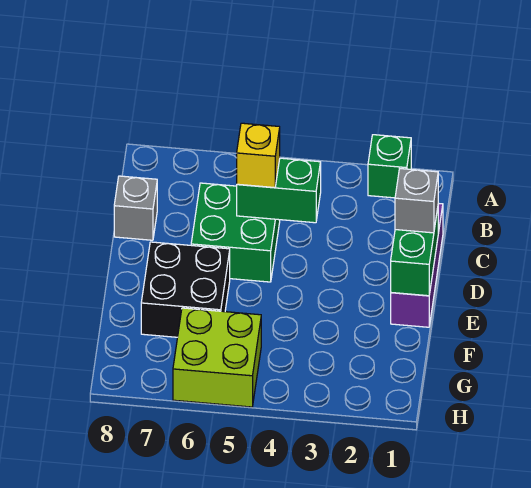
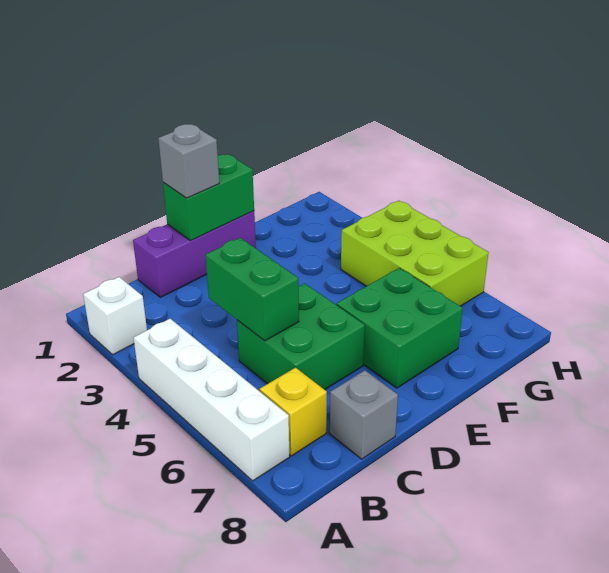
green brick A2 level 1 -> white brick A2 level 1
none -> white brick A4:A7 level 1
yellow brick C5 level 3 -> yellow brick B7 level 1
black brick E6:F7 level 1 -> green brick E6:F7 level 1
lime brick G5:H6 level 1 -> lime brick G4:H6 level 1

